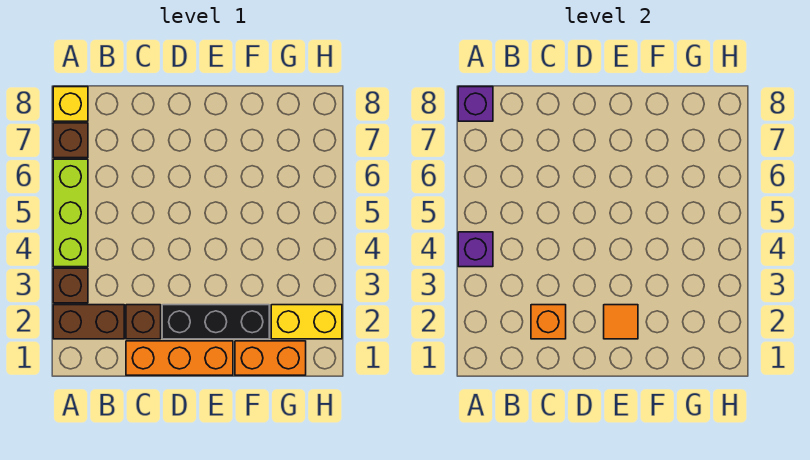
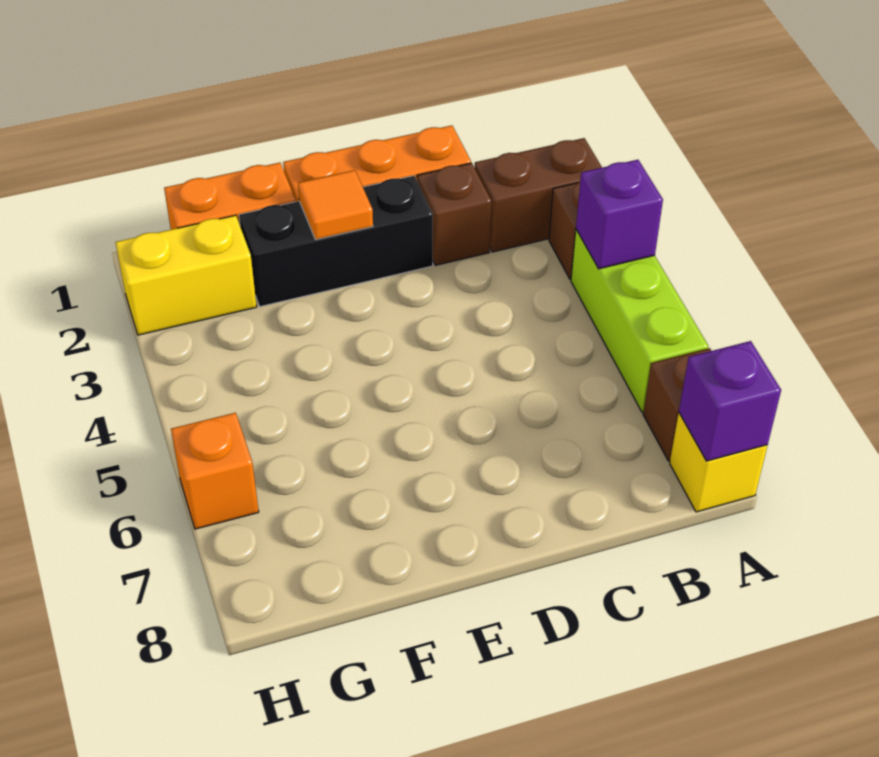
orange brick C2 level 2 -> orange brick H6 level 1

